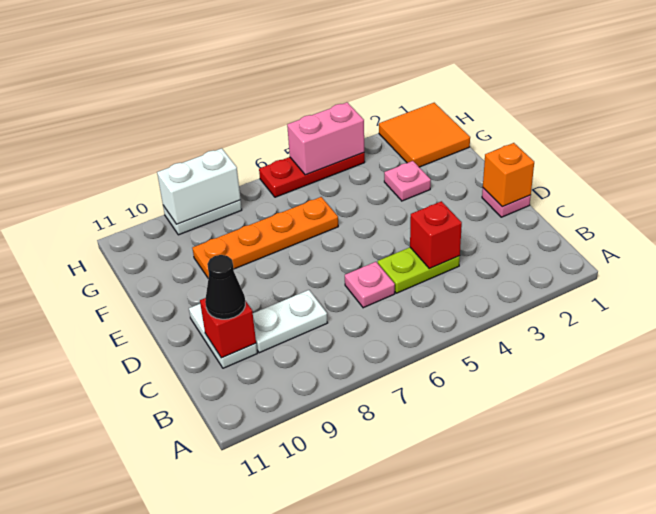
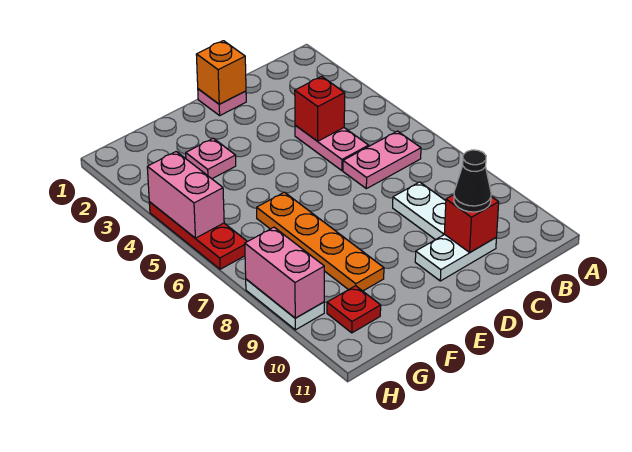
lime plate C4:C5 level 1 -> pink plate C4:C5 level 1
pink plate C6 level 1 -> pink plate B6:C6 level 1
orange tile G1:H2 level 1 -> none
none -> red plate G10 level 1
white brick H8:H9 level 2 -> pink brick H8:H9 level 2

